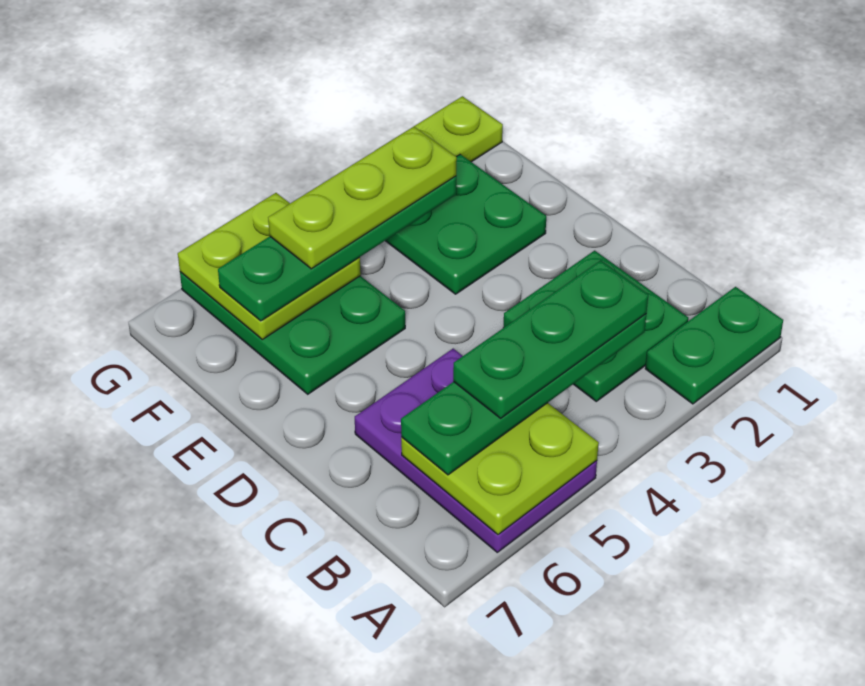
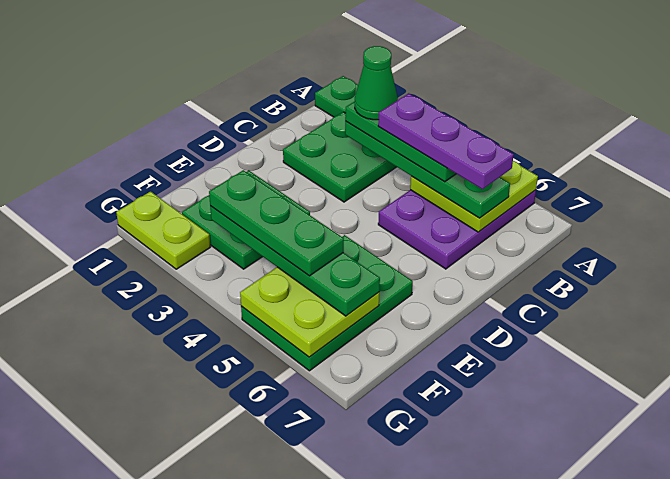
none -> green cone B3 level 5
none -> purple plate B4:B6 level 5
lime plate F3:F5 level 4 -> green plate F3:F5 level 4

